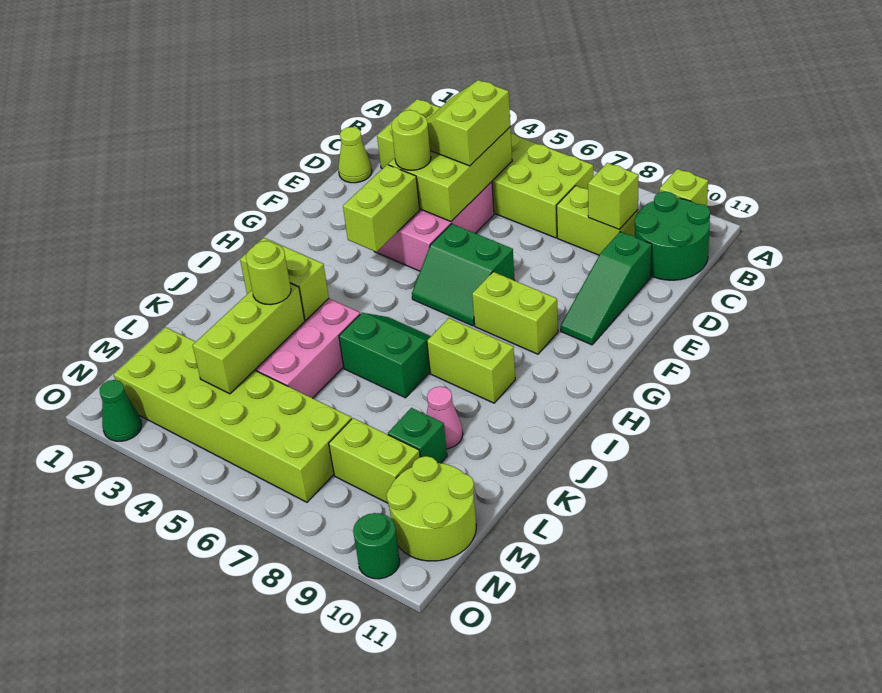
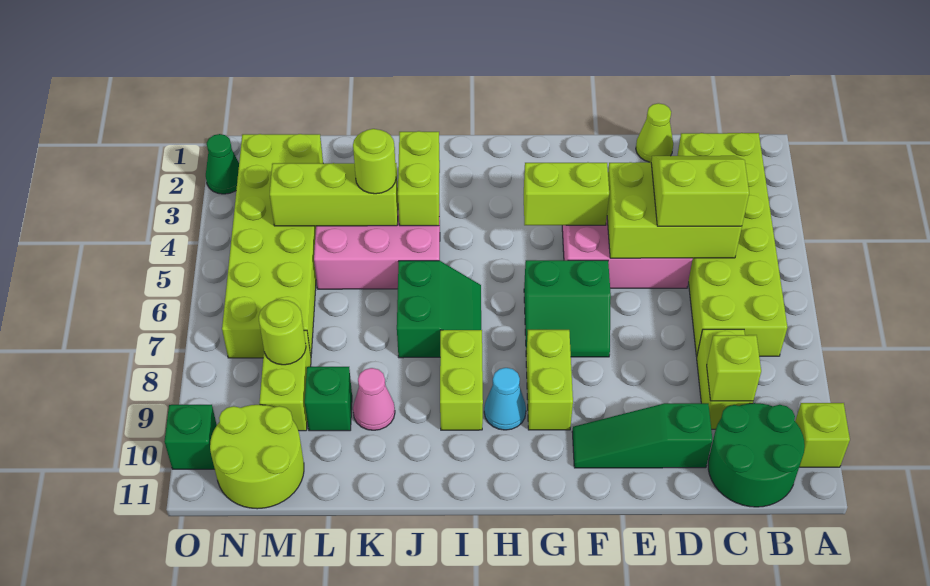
lime round brick E4 level 3 -> lime round brick M8 level 2
green slope F6:G7 level 1 top F -> green slope F6:G7 level 1 top 6
none -> cyan cone H9 level 1
green round brick O10 level 1 -> green brick O10 level 1

